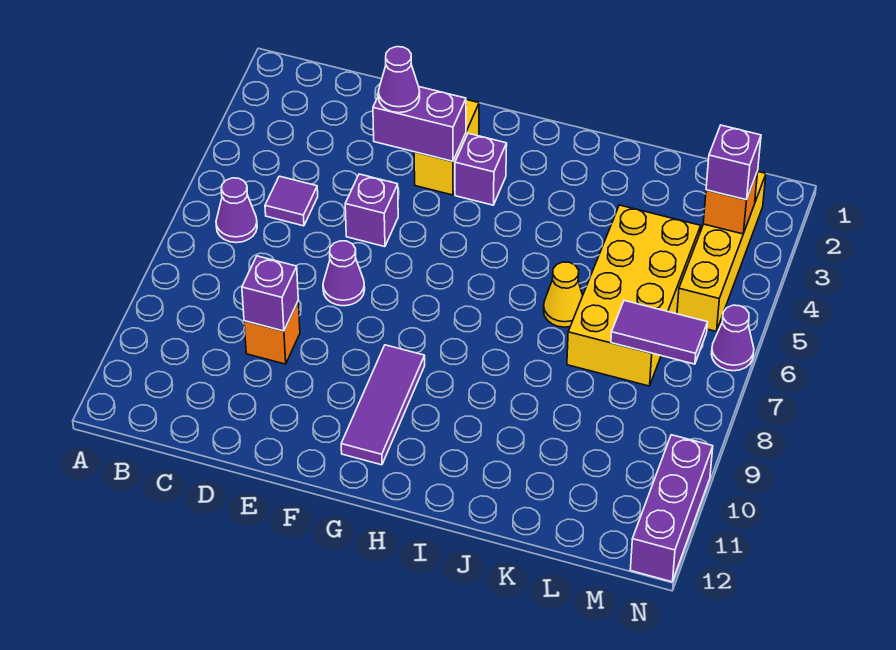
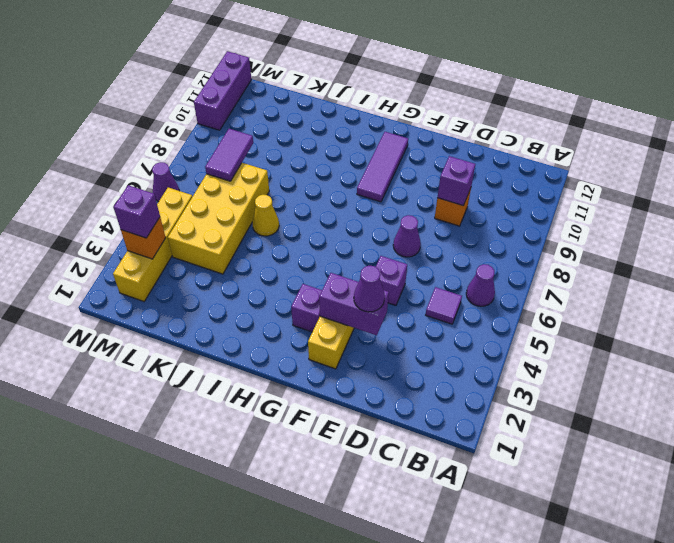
purple tile L7:M7 level 2 -> purple tile L7:L8 level 2

